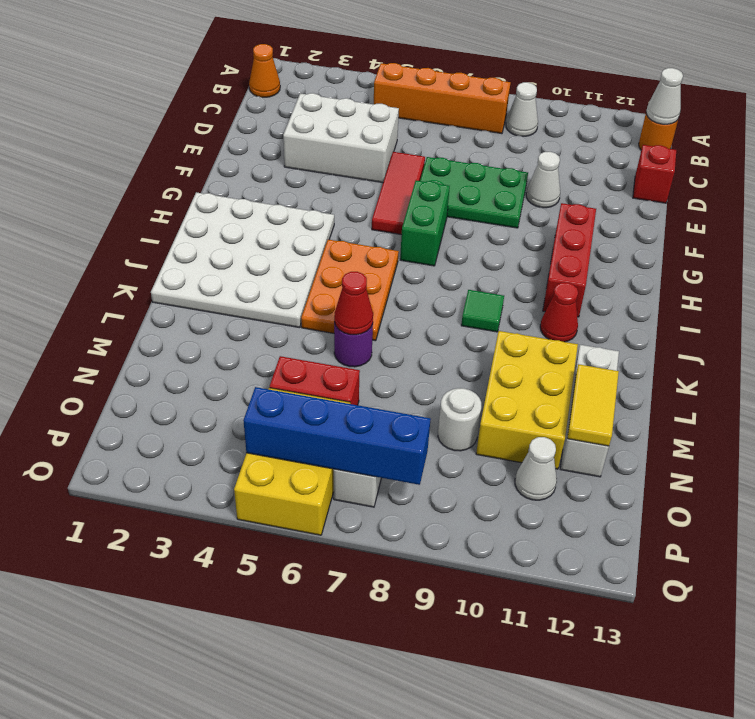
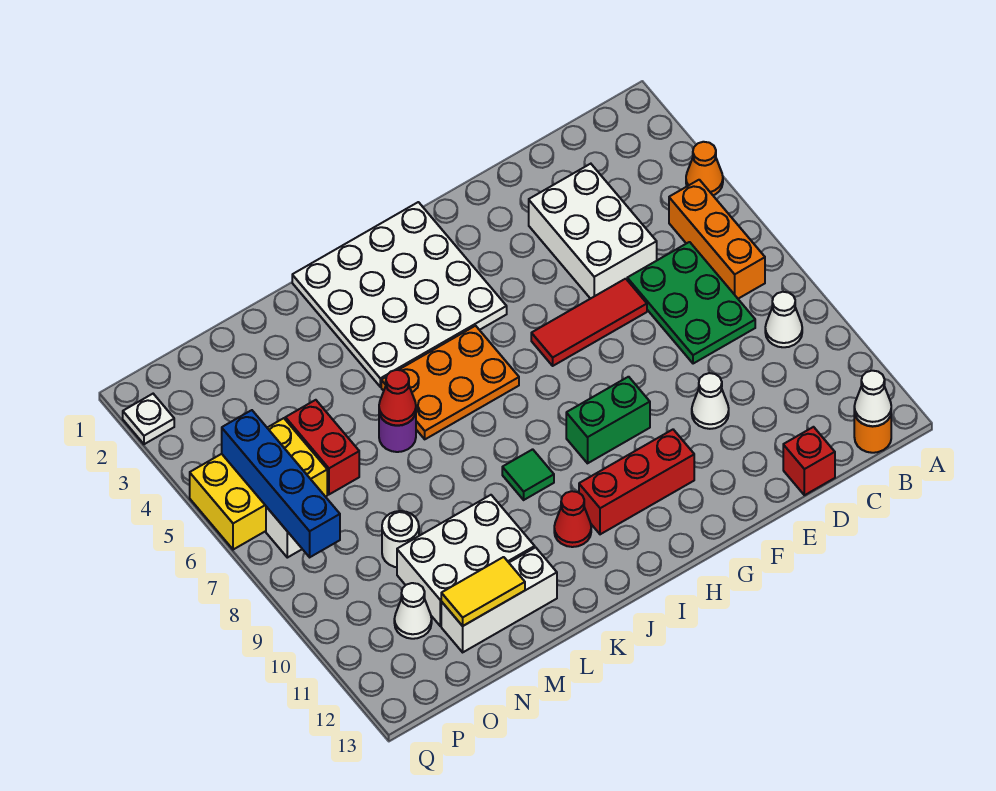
orange cone B1 level 1 -> orange cone A4 level 1
orange brick B5:B8 level 1 -> orange brick B5:B7 level 1
green plate E7:F9 level 1 -> green plate C6:D8 level 1
green brick G7:H7 level 1 -> green brick G9:H9 level 1
yellow brick L10:N11 level 1 -> white brick L10:N11 level 1
none -> white plate Q2 level 1

